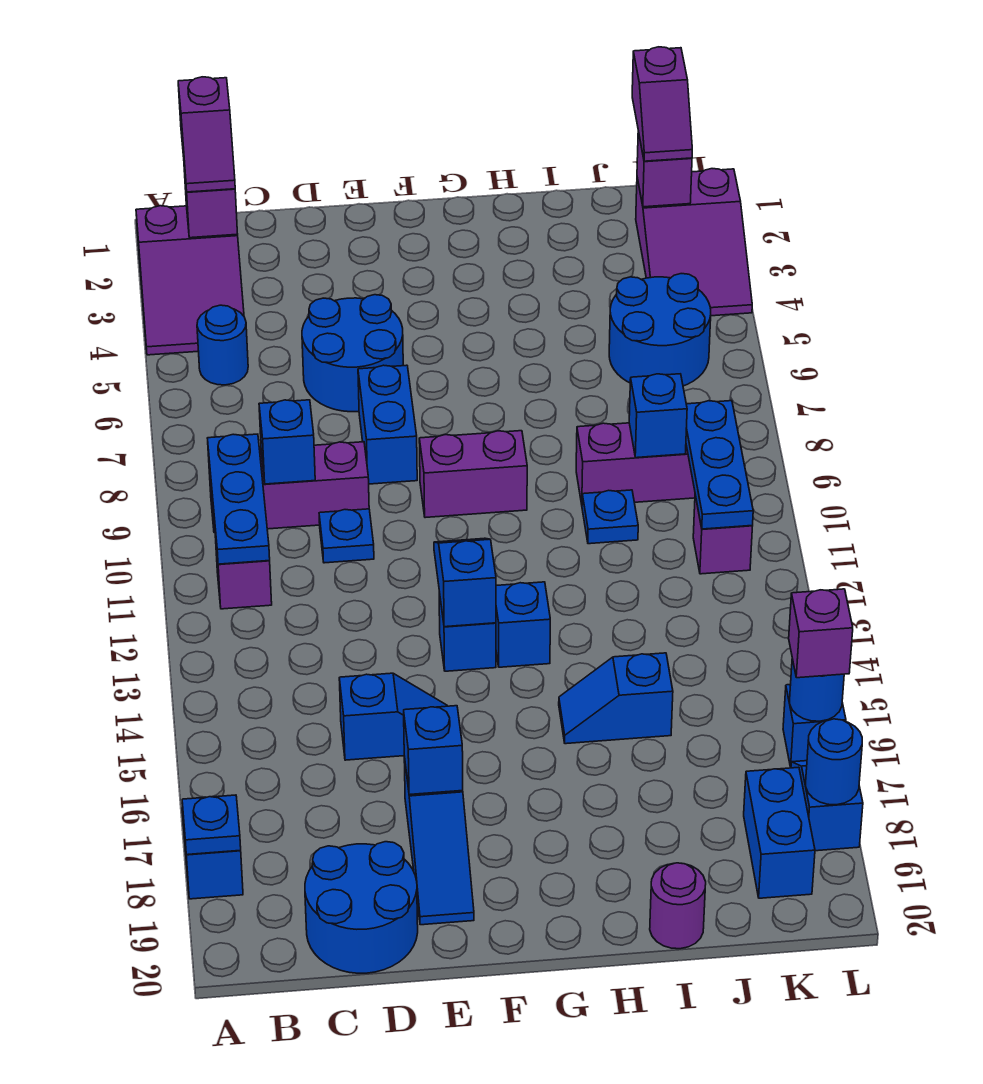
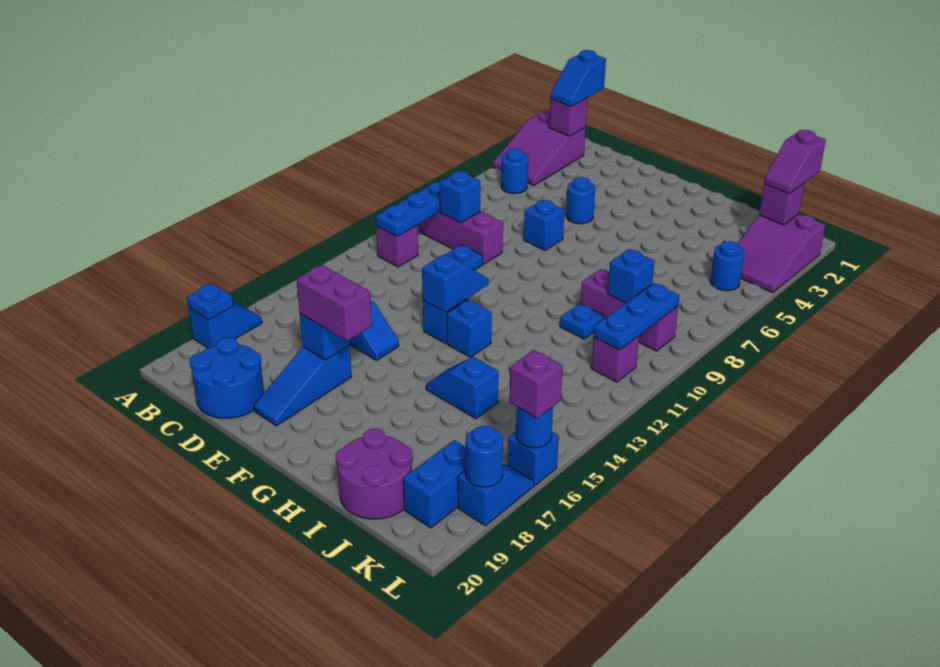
purple slope B1:B2 level 3 top 1 -> blue slope B1:B2 level 3 top 1
blue round brick D5:E6 level 1 -> blue round brick E5 level 1
blue brick E7:E8 level 1 -> blue brick E7 level 1
purple brick F9:G9 level 1 -> purple brick E17:F17 level 3
purple round brick I20 level 1 -> purple round brick I19:J20 level 1
blue round brick J5:K6 level 1 -> blue round brick K5 level 1

